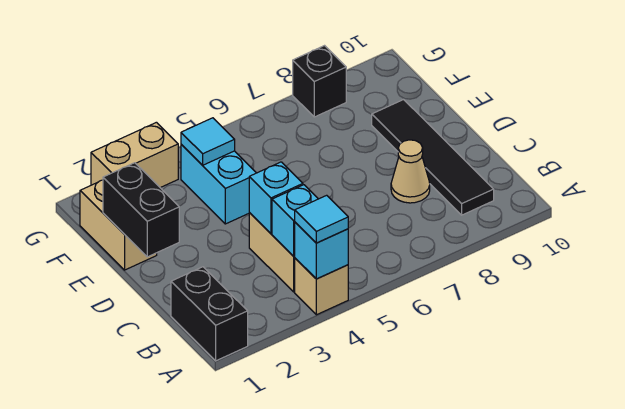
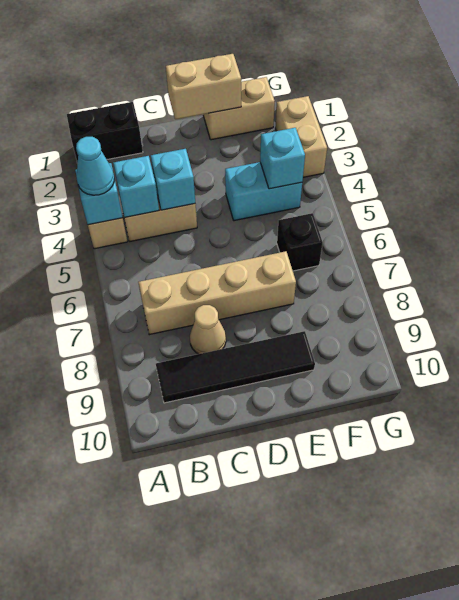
cyan tile A4 level 3 -> cyan cone A4 level 3
none -> tan brick B7:E7 level 1
black brick D1:E1 level 2 -> tan brick D1:E1 level 2
cyan tile F4 level 2 -> cyan brick F4 level 2
black brick G8 level 1 -> black brick F6 level 1

